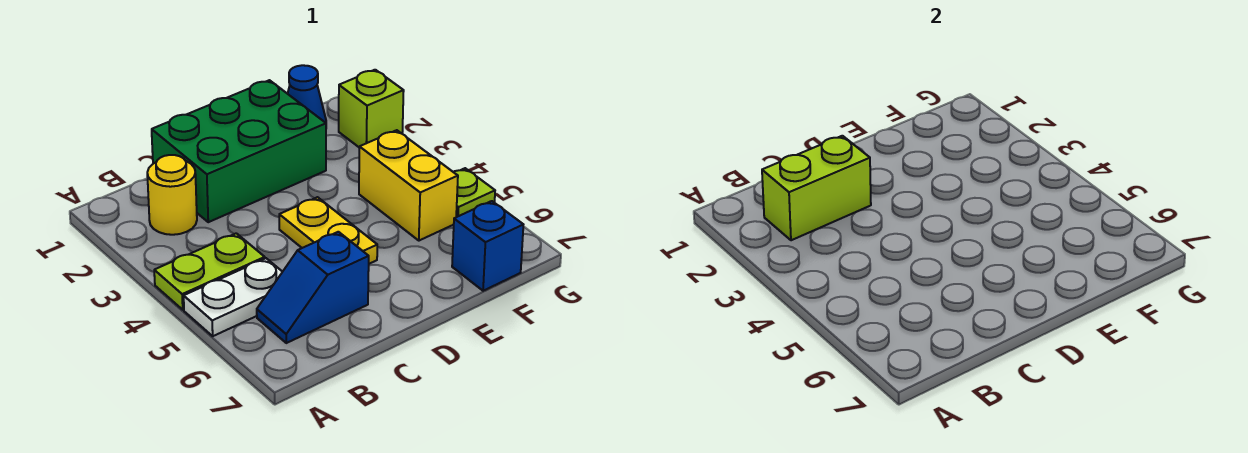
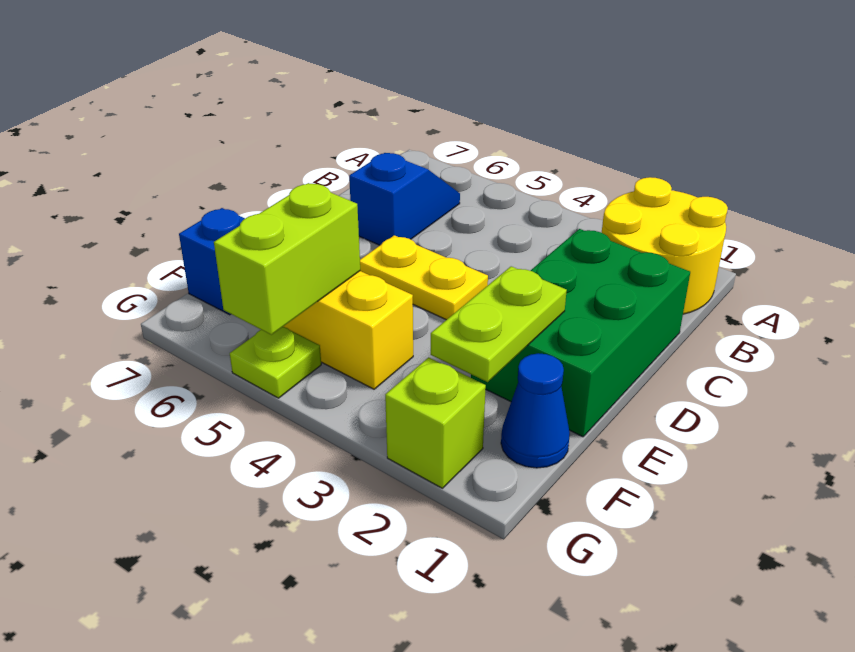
lime plate A4:B4 level 1 -> lime plate E2:F2 level 2
white plate A5:B5 level 1 -> none
yellow round brick B2 level 1 -> yellow round brick A1:B2 level 1
lime brick B2:C2 level 2 -> lime brick F5:G5 level 2

